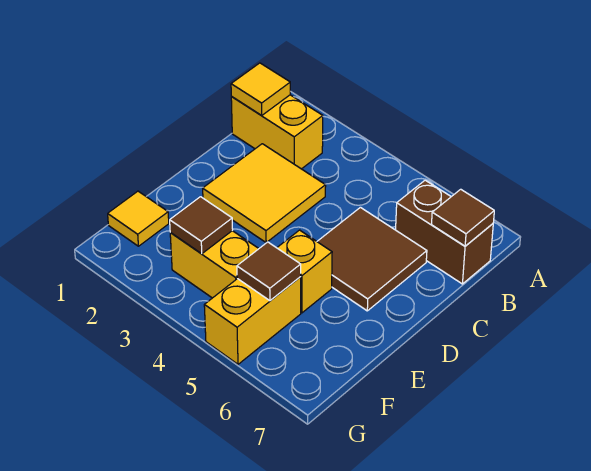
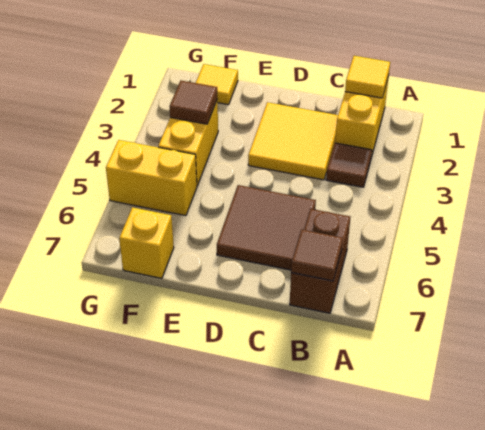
yellow brick E5 level 1 -> yellow brick F7 level 1
brown tile F5 level 2 -> brown tile B3 level 1

